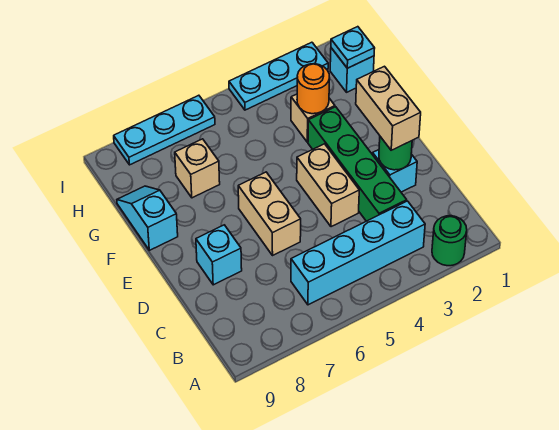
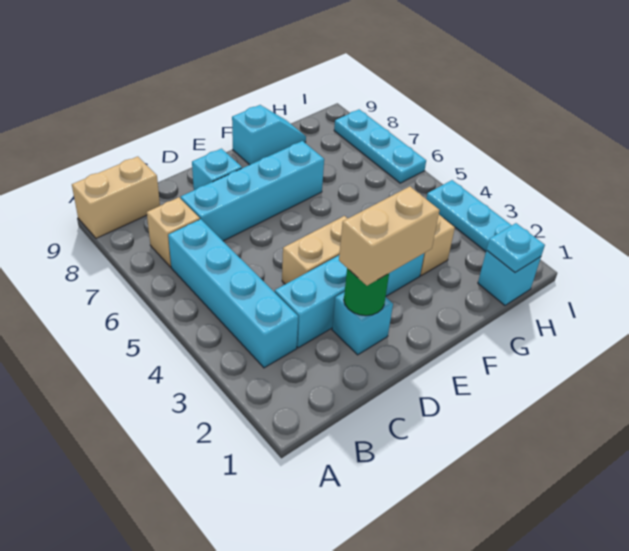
green round brick A2 level 1 -> none
green brick C3:F3 level 1 -> cyan brick C3:F3 level 1
none -> cyan brick C7:F7 level 1
tan brick D6:E6 level 1 -> tan brick A9:B9 level 1
orange round brick G3 level 2 -> none
tan brick G7 level 1 -> tan brick B7 level 1

